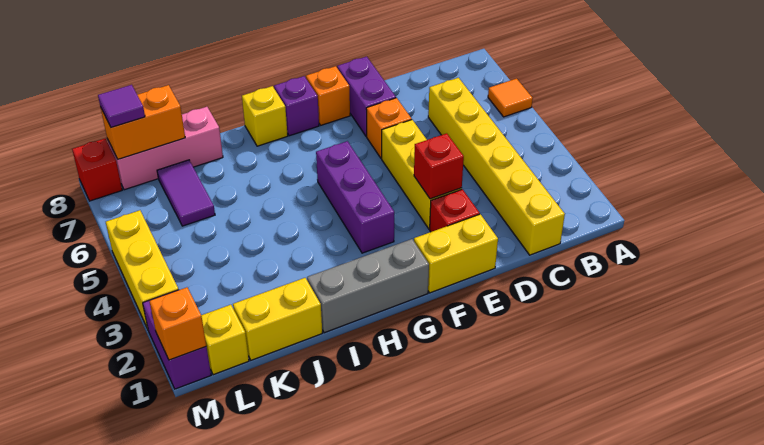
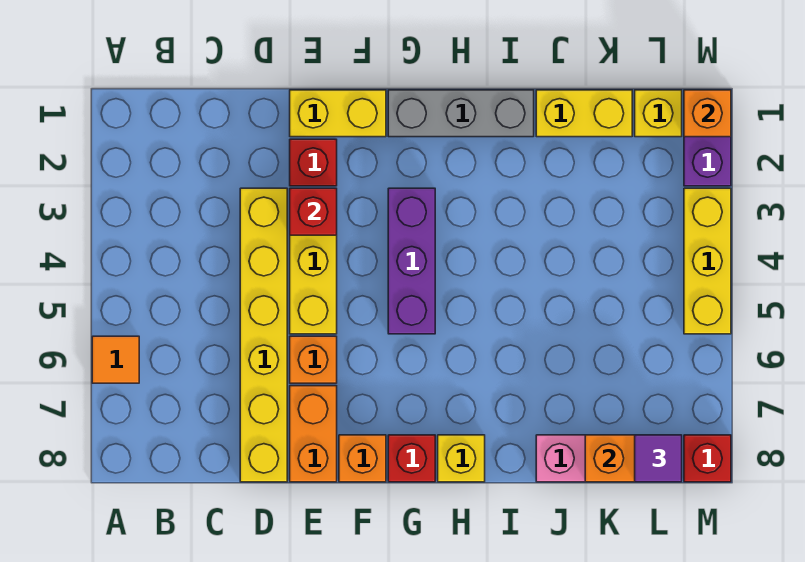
yellow brick C1:C6 level 1 -> yellow brick D3:D8 level 1
purple brick E7:E8 level 1 -> orange brick E7:E8 level 1
purple brick G8 level 1 -> red brick G8 level 1
purple tile K6:K7 level 1 -> none

